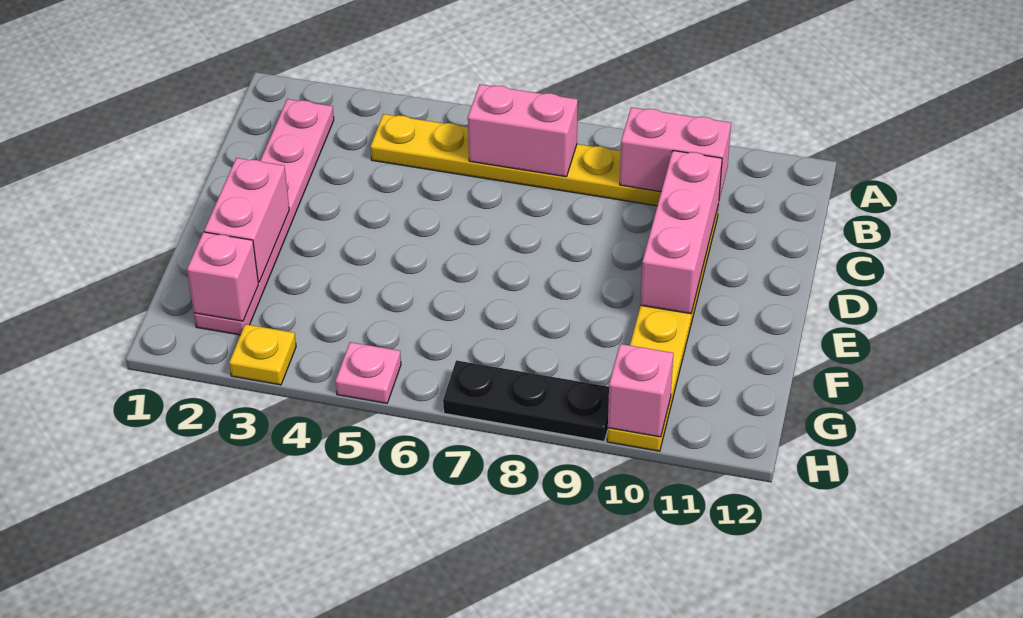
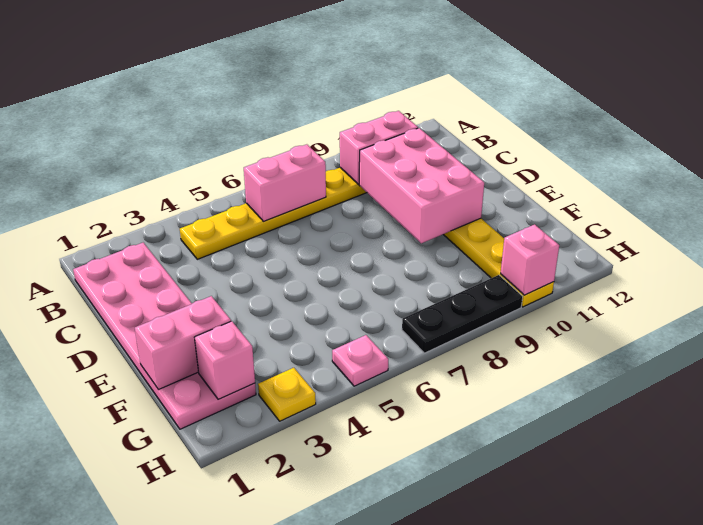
pink plate B2:G2 level 1 -> pink plate B1:G2 level 1
pink brick C10:E10 level 2 -> pink brick C9:E10 level 2
pink brick E2:F2 level 2 -> pink brick F1:F2 level 2

